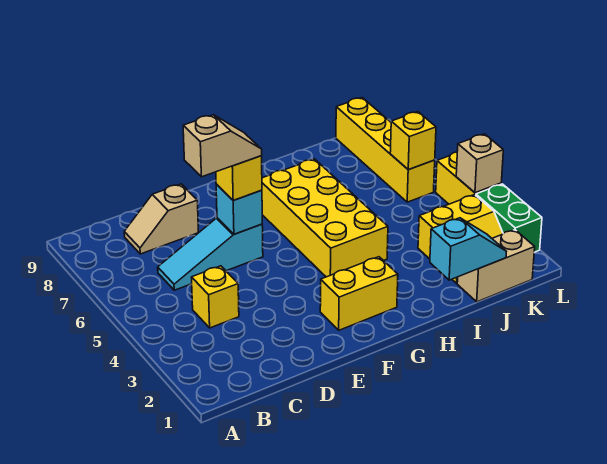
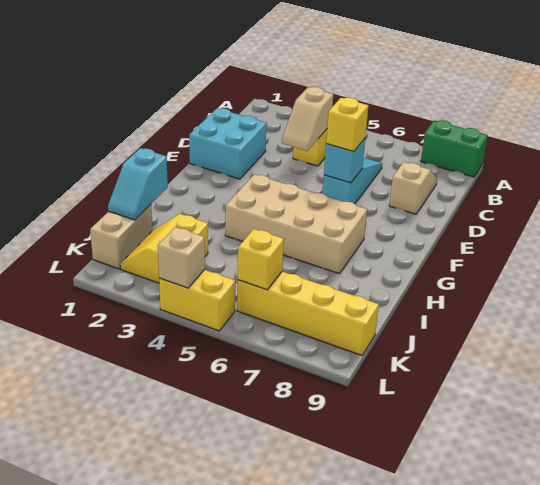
none -> cyan brick D1:E2 level 1
tan slope D6:E6 level 4 top D -> tan slope C4:D4 level 2 top C
yellow brick F2:G2 level 1 -> none
yellow brick G4:H7 level 1 -> tan brick G4:H7 level 1
green brick L2:L3 level 1 -> green brick A8:A9 level 1

